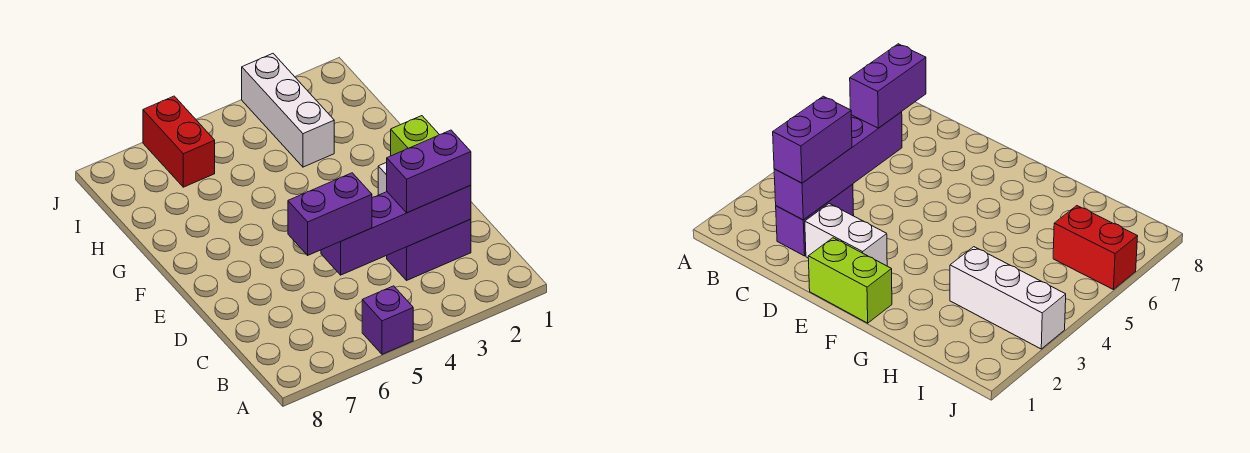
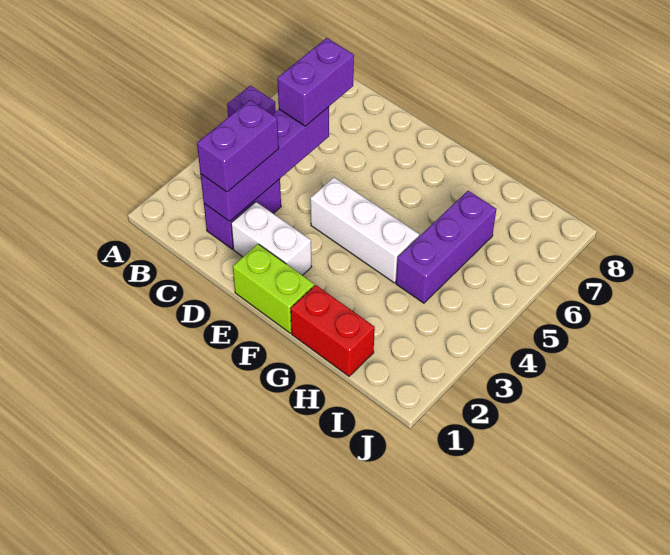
white brick H3:J3 level 1 -> white brick E4:G4 level 1
none -> purple brick H4:H6 level 1
red brick I6:J6 level 1 -> red brick G1:H1 level 1

